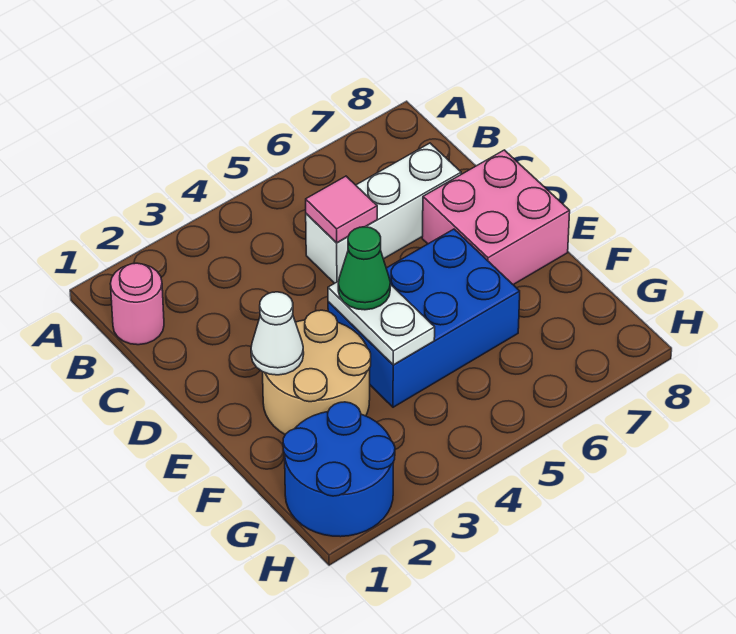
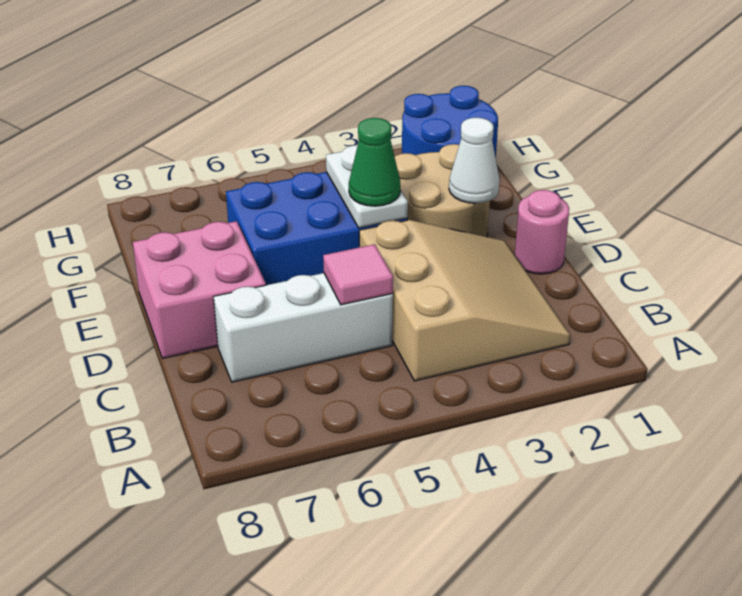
pink round brick B1 level 1 -> pink round brick D1 level 1
none -> tan slope B2:D4 level 1 top 4

